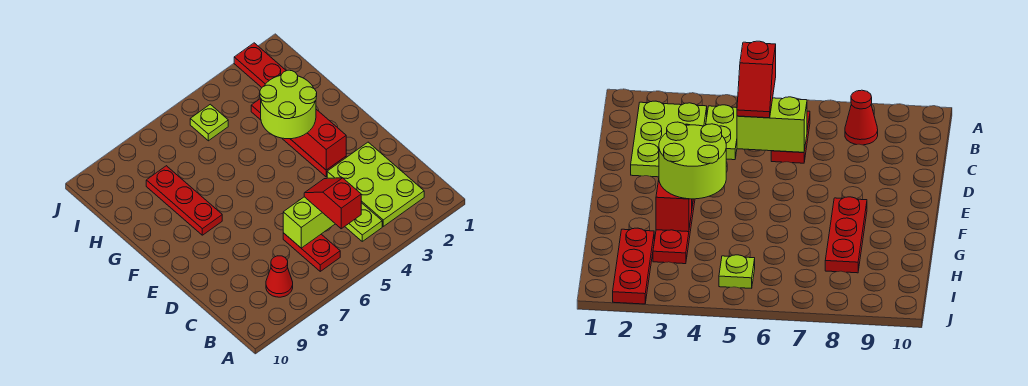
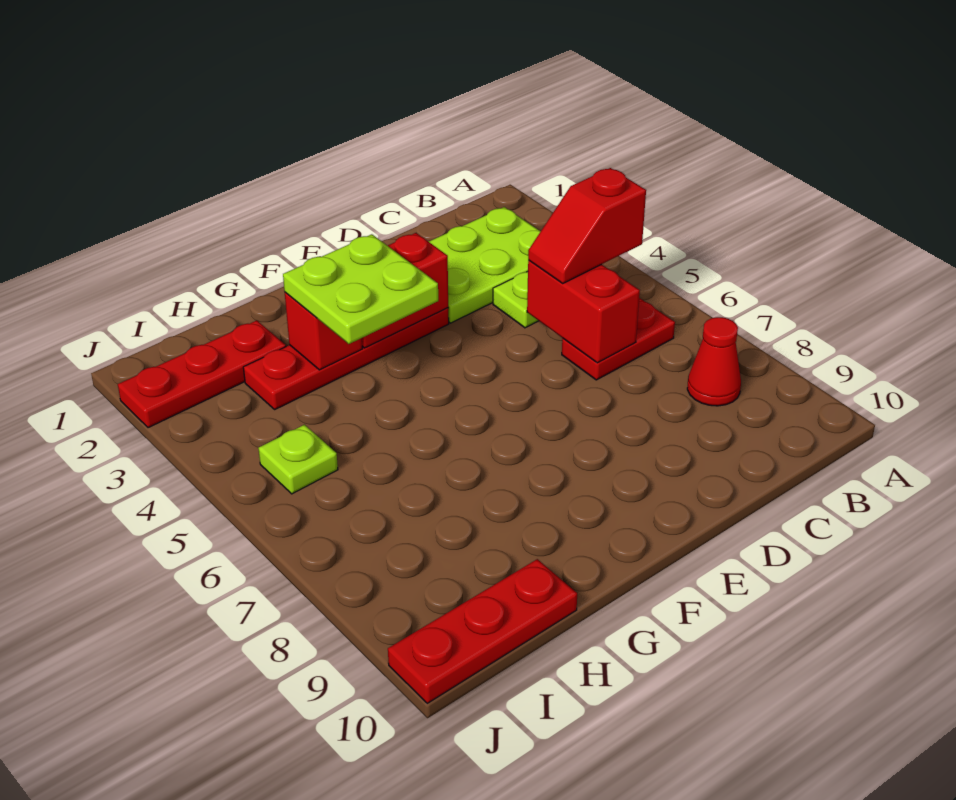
lime brick C5:C6 level 2 -> red brick C5:C6 level 2
lime round brick F3:G4 level 3 -> lime plate F3:G4 level 3
red plate F8:H8 level 1 -> red plate H10:J10 level 1

